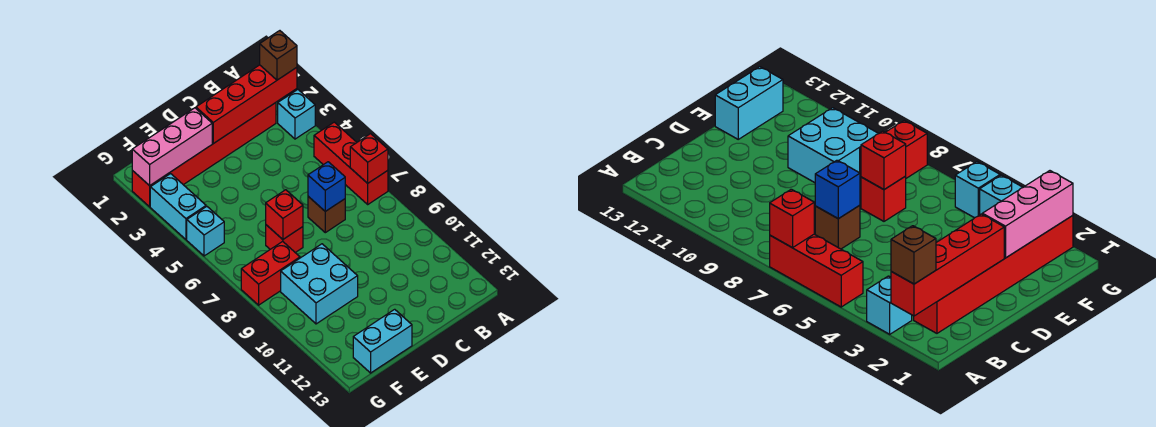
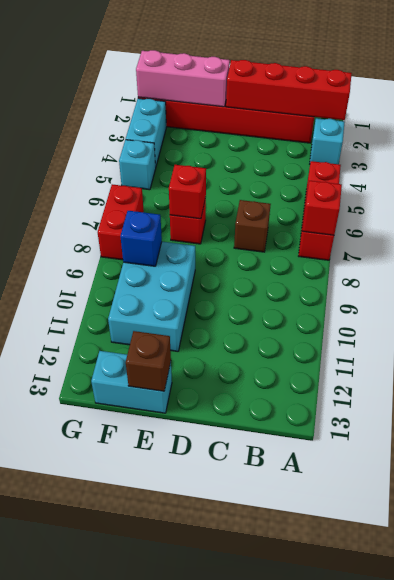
brown brick A2 level 3 -> brown brick E13 level 2
blue brick C7 level 2 -> blue brick F9 level 2
cyan brick E9:F10 level 1 -> cyan brick E9:F11 level 1
red brick F8:G8 level 1 -> red brick G7:G8 level 1

